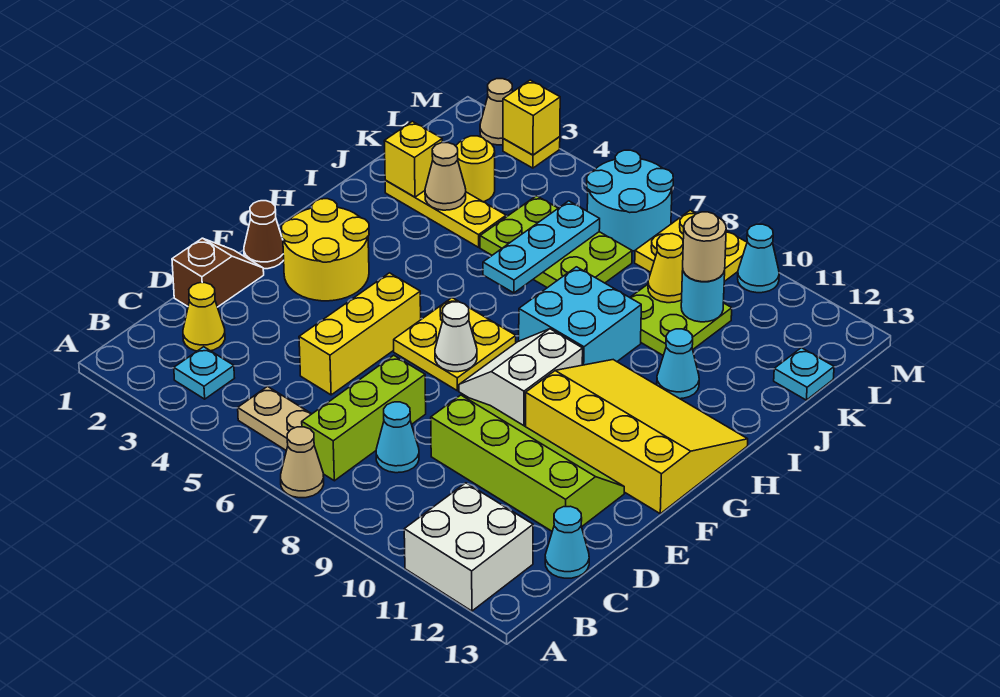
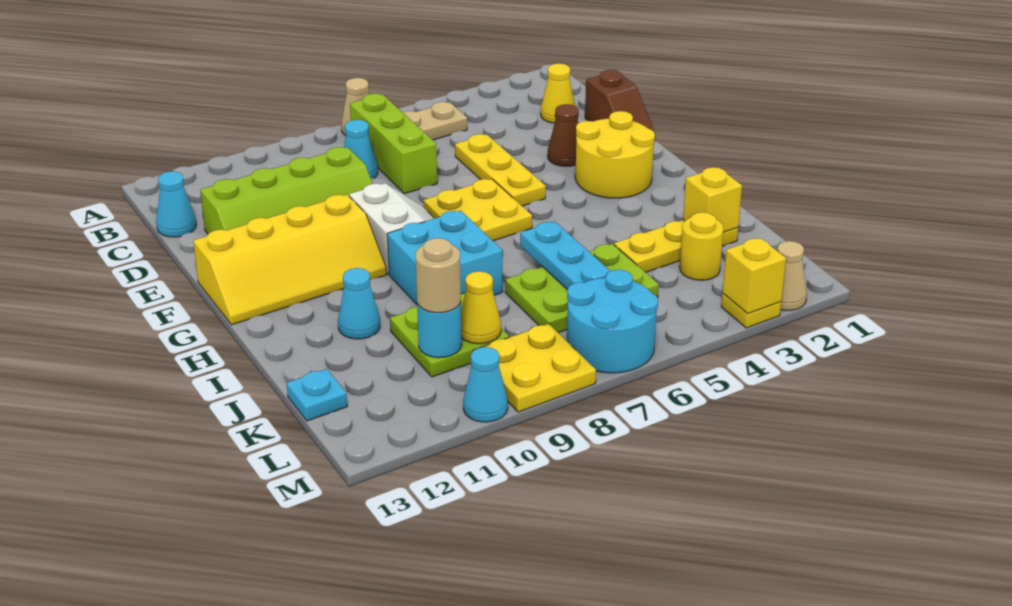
white brick A11:B12 level 1 -> none
cyan plate B3 level 1 -> none
yellow brick D5:F5 level 1 -> yellow plate D5:F5 level 1
brown cone F1 level 1 -> brown cone E3 level 1
white cone F7 level 2 -> none
yellow slope F10:H13 level 1 top F -> yellow slope F10:G13 level 1 top F
tan cone J3 level 2 -> none

